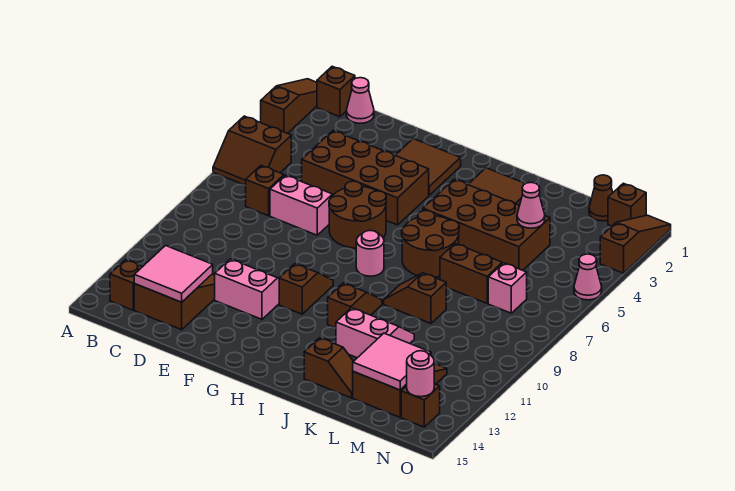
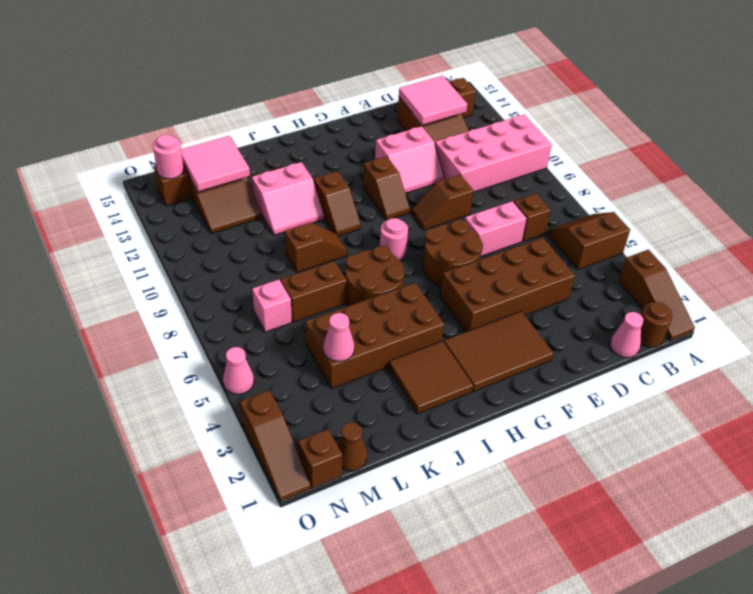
none -> pink brick A10:D11 level 1
brown brick B1 level 1 -> brown round brick B1 level 1
brown tile F2:G3 level 1 -> brown tile F2:H3 level 1
brown slope J14:K14 level 1 top J -> brown slope E9:F9 level 1 top E

